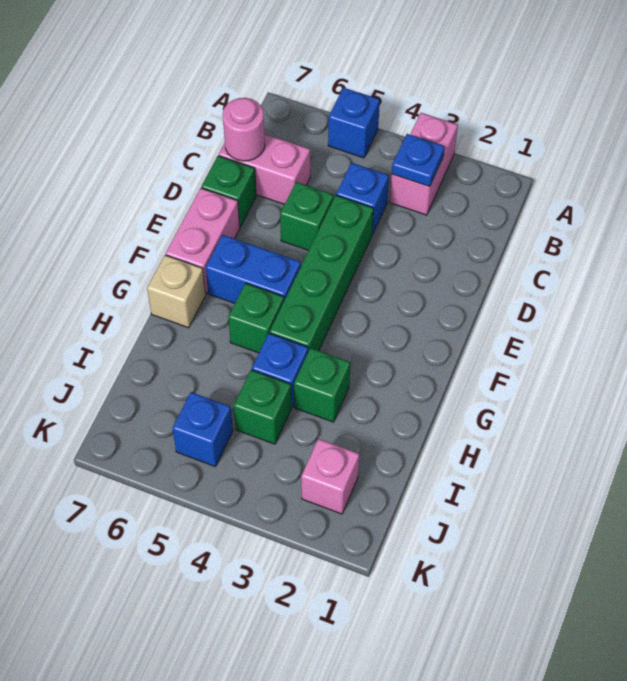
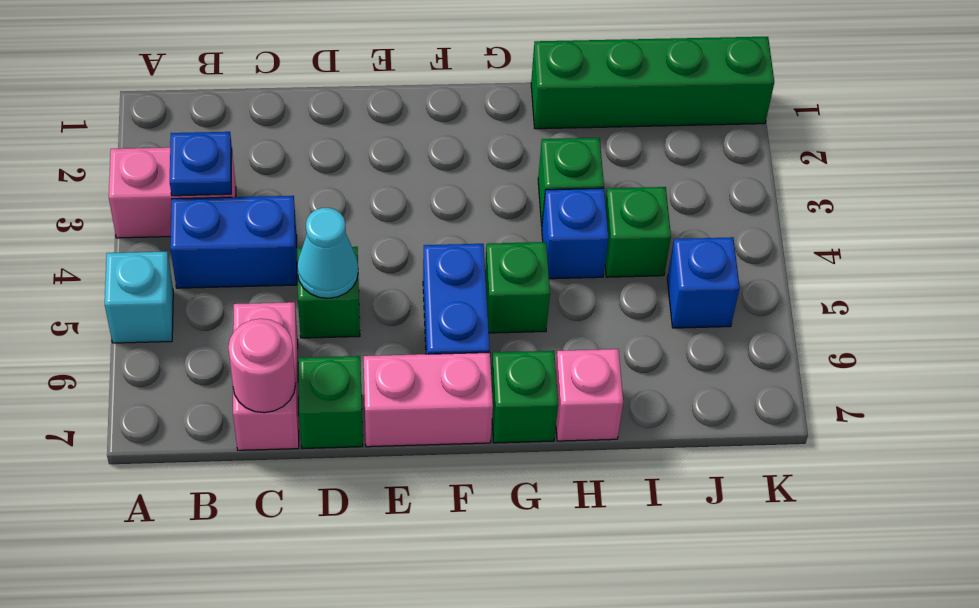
blue brick A5 level 1 -> cyan brick A5 level 1
blue brick C4 level 1 -> blue brick B4:C4 level 1
green brick D4:G4 level 1 -> green brick H1:K1 level 1
none -> cyan cone D5 level 2
tan brick G7 level 1 -> green brick G7 level 1
pink brick J2 level 1 -> pink brick H7 level 1

